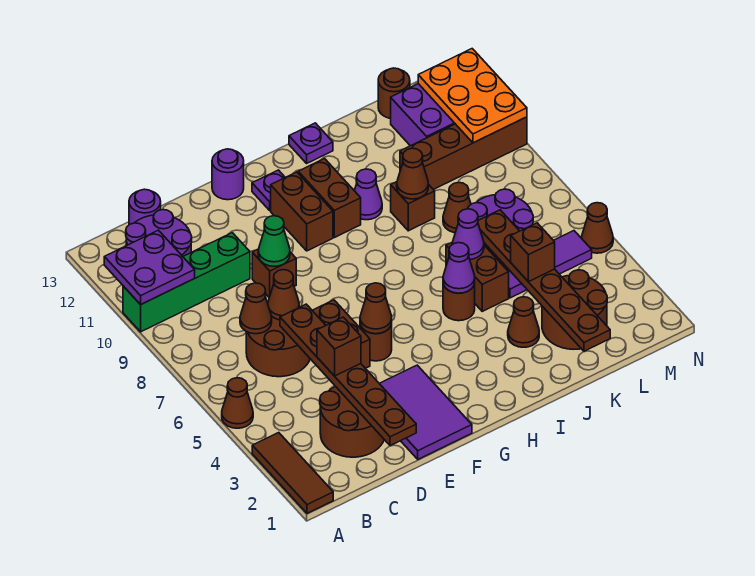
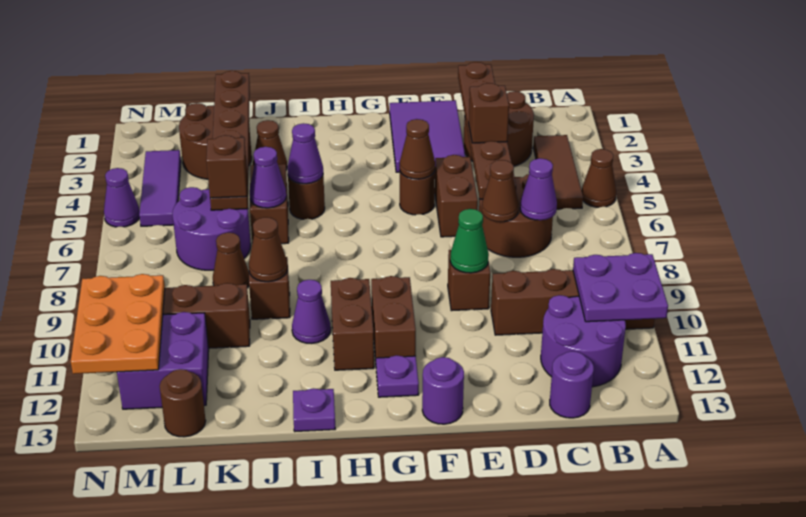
brown tile A1:A3 level 1 -> brown tile B3:B5 level 1
green brick A10:D10 level 1 -> brown brick A10:D10 level 1
brown cone C7 level 2 -> purple cone C7 level 2
brown brick K4 level 3 -> brown brick K6 level 3
purple tile K5:M5 level 1 -> purple tile M3:M5 level 1
brown cone N5 level 1 -> purple cone N5 level 1

